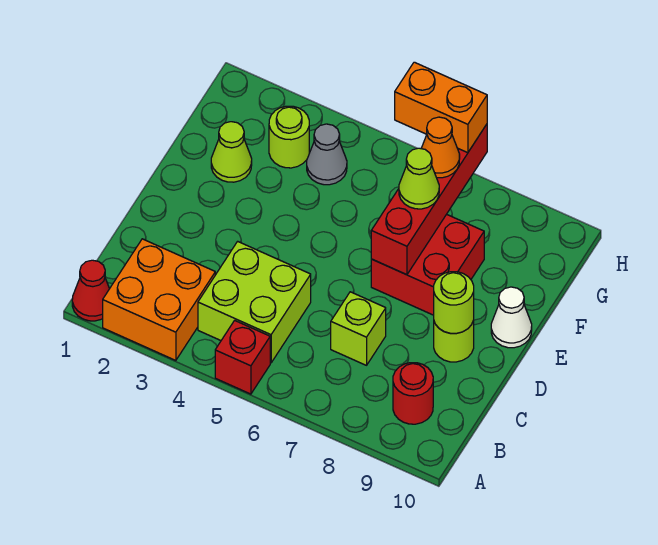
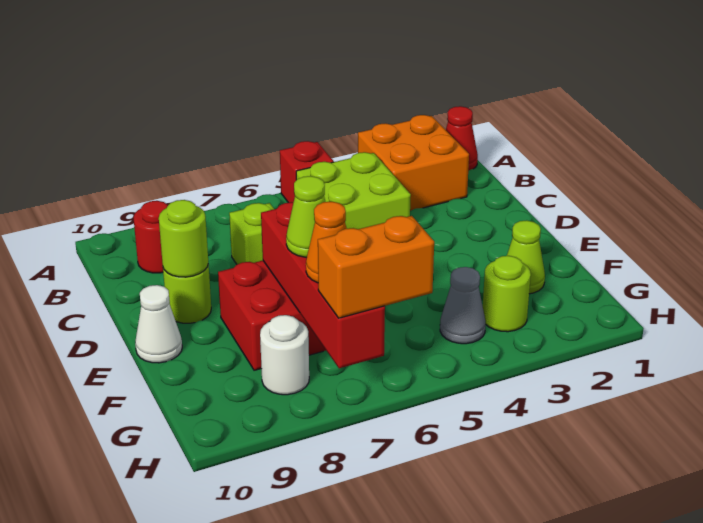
none -> white round brick G8 level 1

